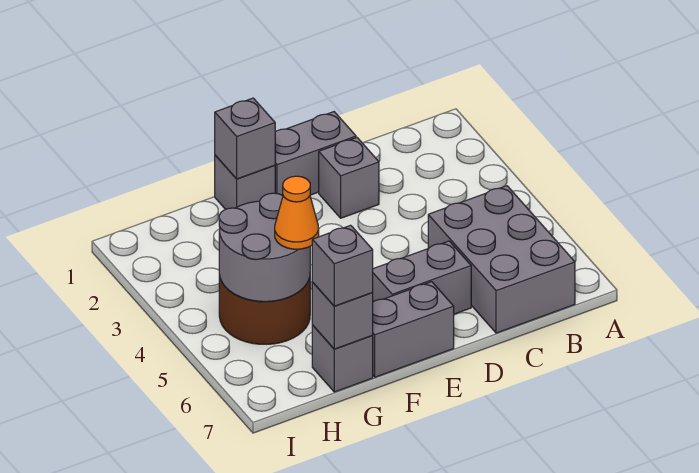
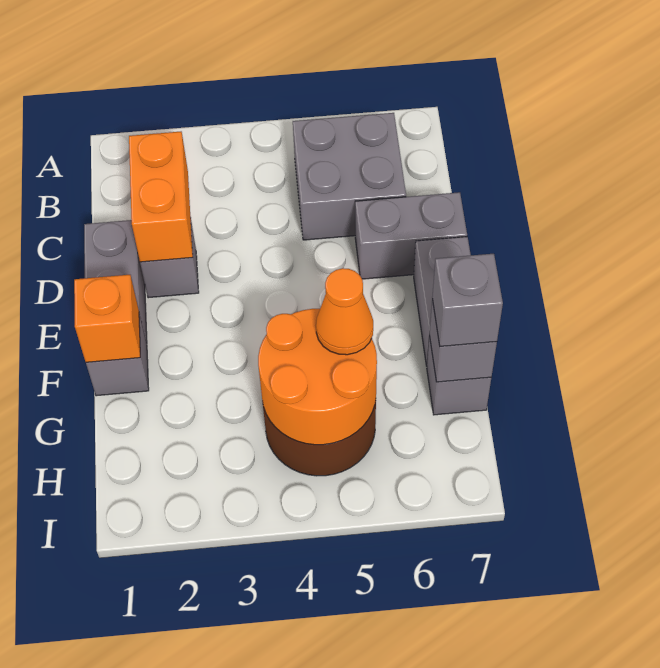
grey brick B5:C7 level 1 -> grey brick B5:C6 level 1
none -> orange brick C2:D2 level 2
grey brick D6:E6 level 1 -> grey brick D6:D7 level 1
grey brick F1 level 2 -> orange brick F1 level 2
grey round brick G4:H5 level 2 -> orange round brick G4:H5 level 2

